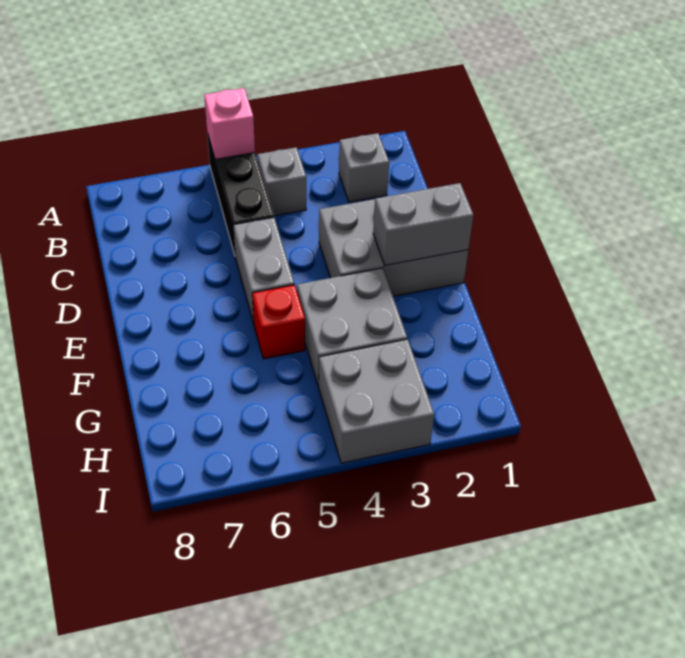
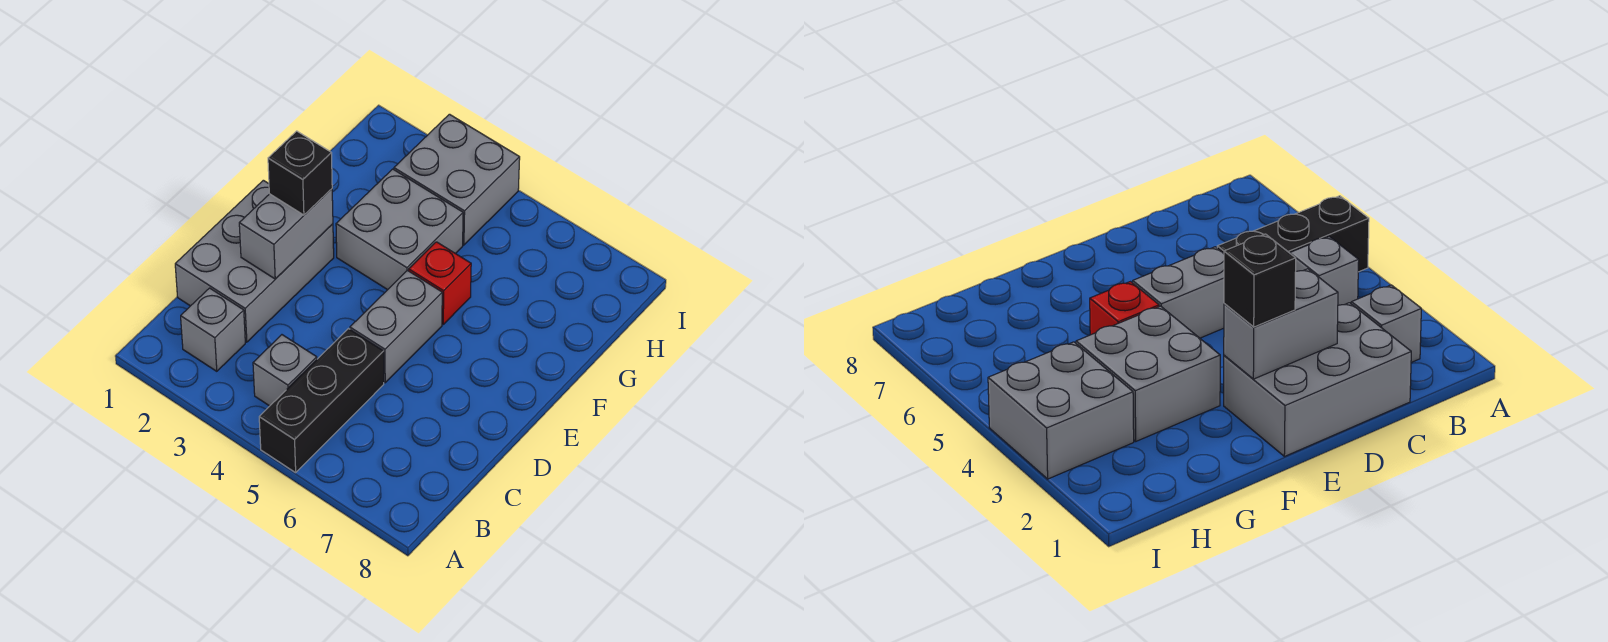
pink brick A5 level 2 -> none
grey brick D1:E3 level 1 -> grey brick C1:E2 level 1
grey brick E1:E2 level 2 -> grey brick D2:E2 level 2
none -> black brick E2 level 3

